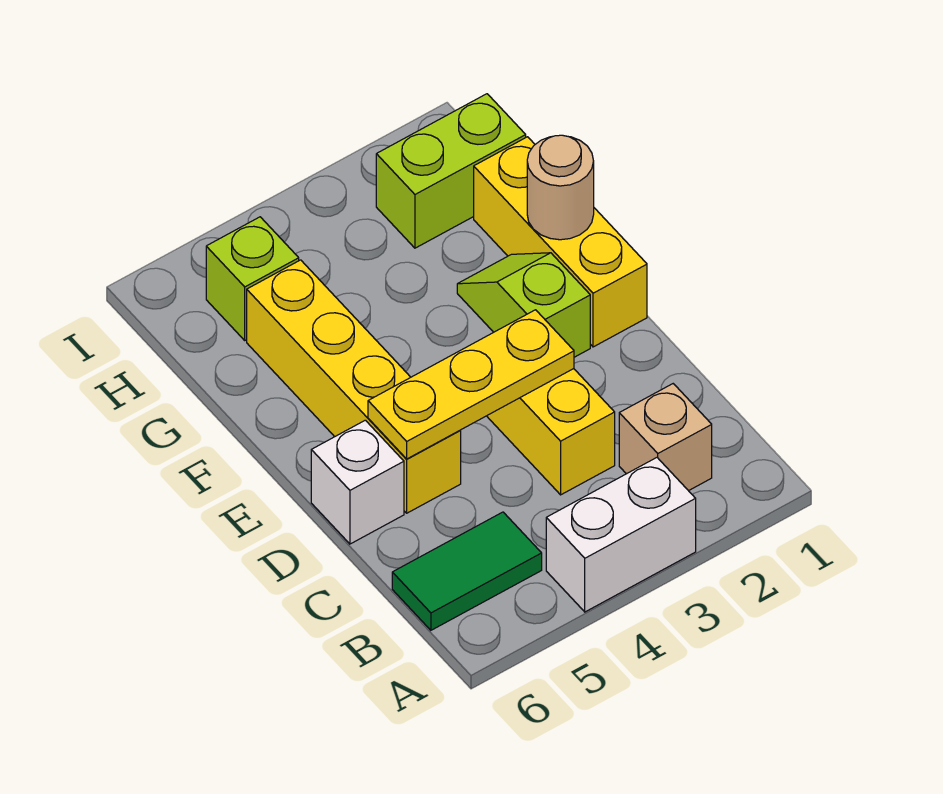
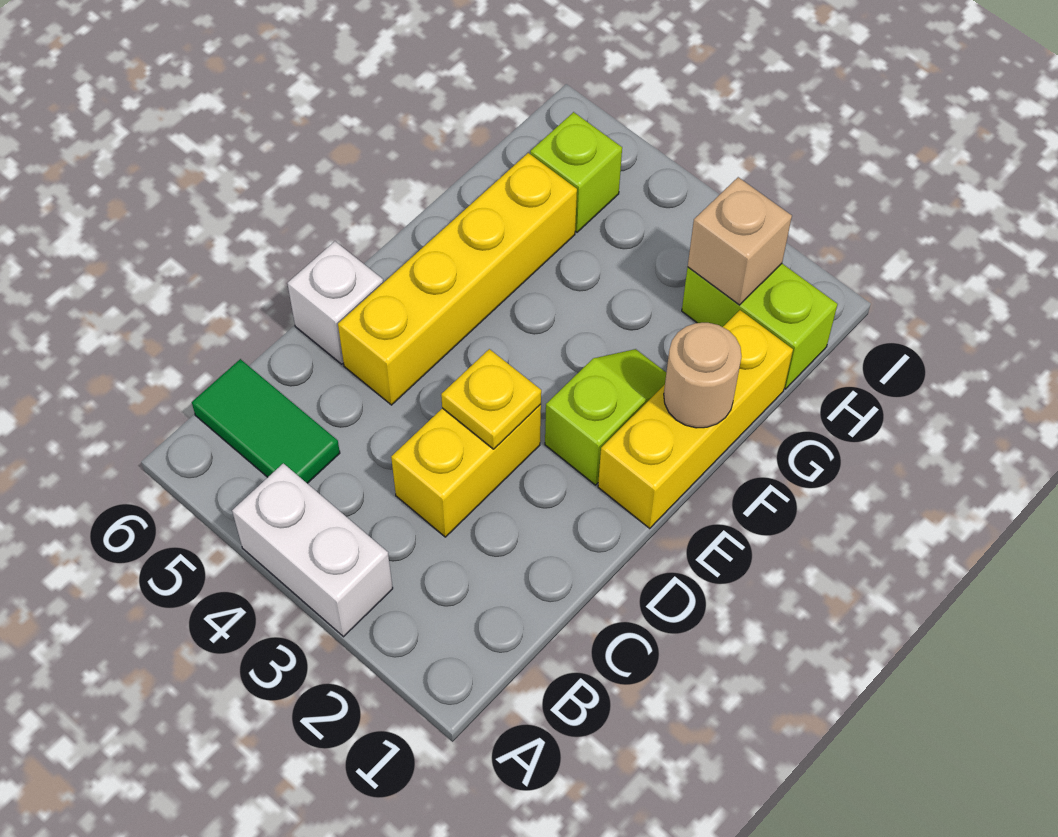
tan brick B2 level 1 -> tan brick H2 level 2
yellow plate D3:D5 level 2 -> yellow plate D3 level 2

